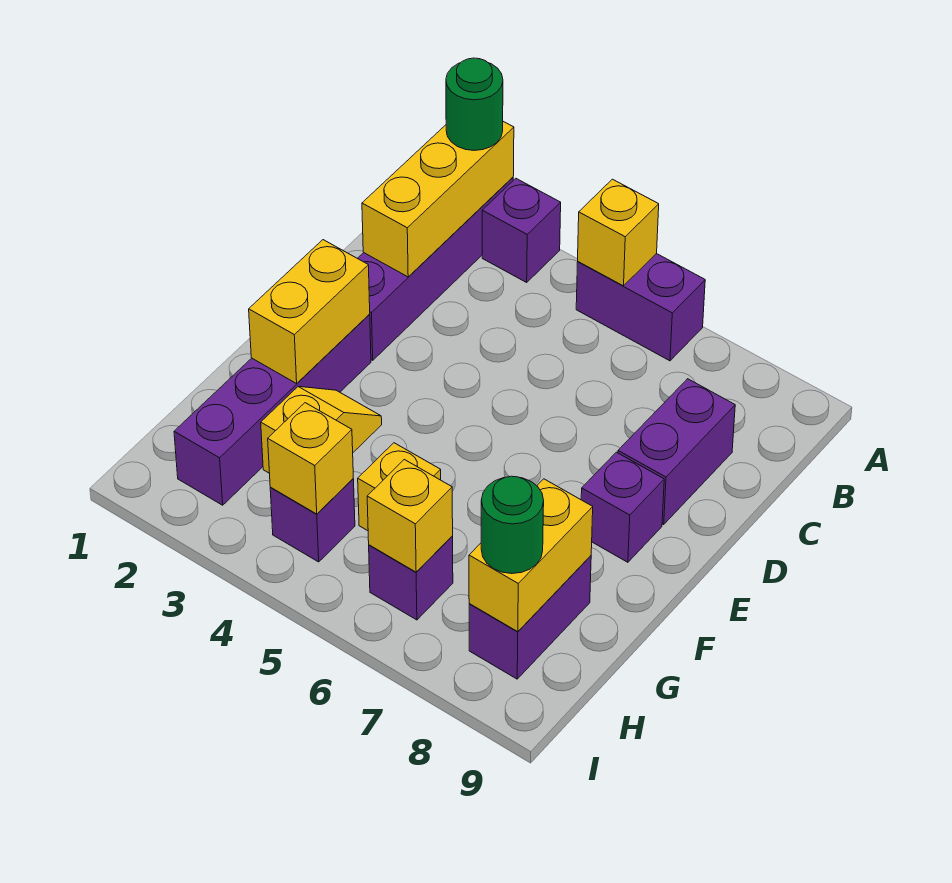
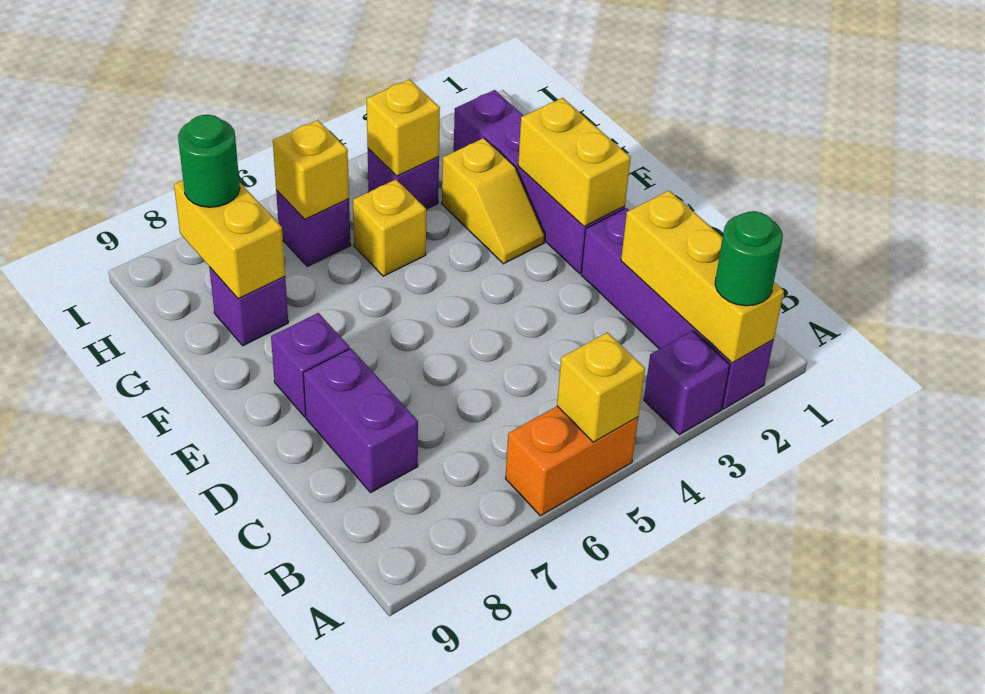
purple brick A5:A6 level 1 -> orange brick A5:A6 level 1
purple brick G8:H8 level 1 -> purple brick G8 level 1

